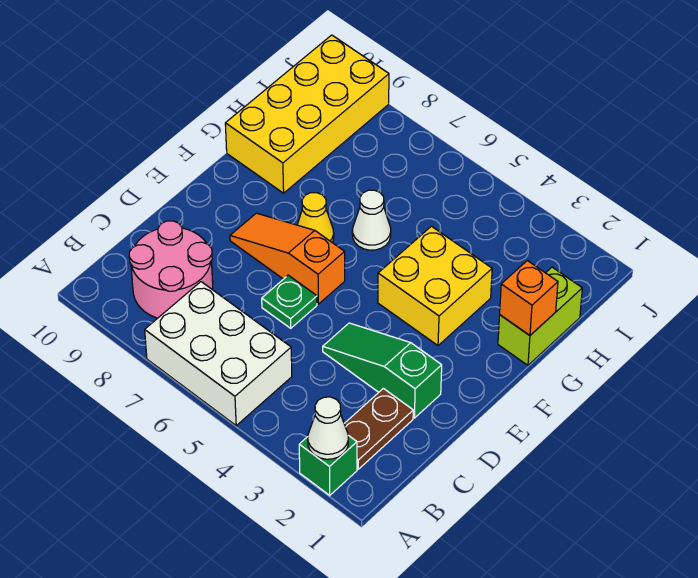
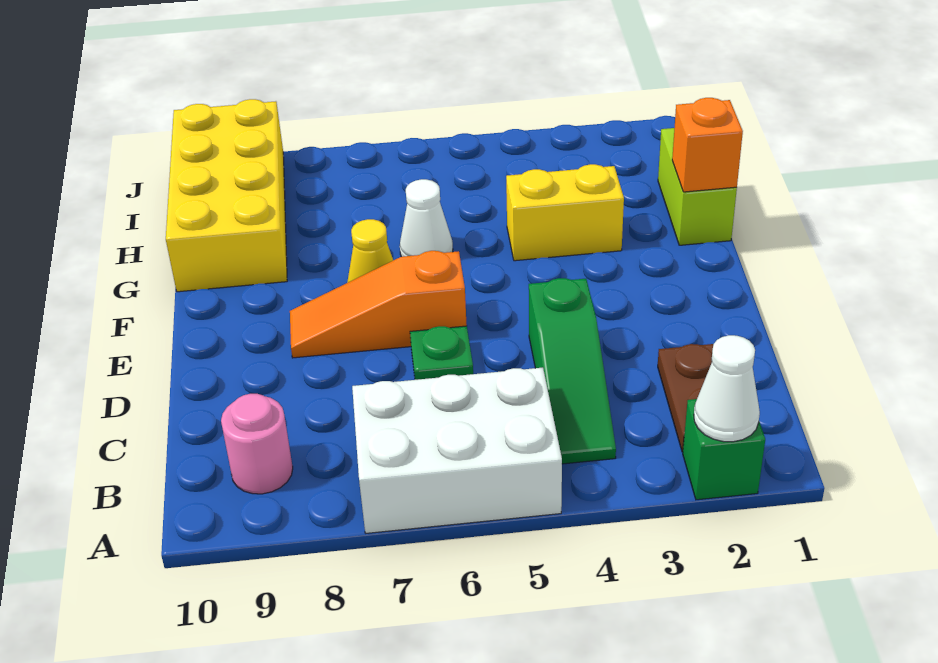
pink round brick B8:C9 level 1 -> pink round brick B9 level 1
green slope D2:D4 level 1 top 2 -> green slope B4:D4 level 1 top D
yellow brick F3:G4 level 1 -> yellow brick G3:G4 level 1

